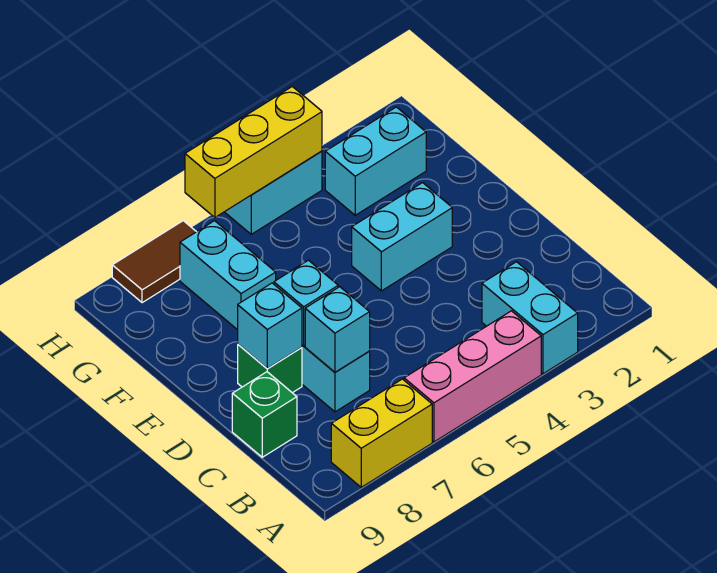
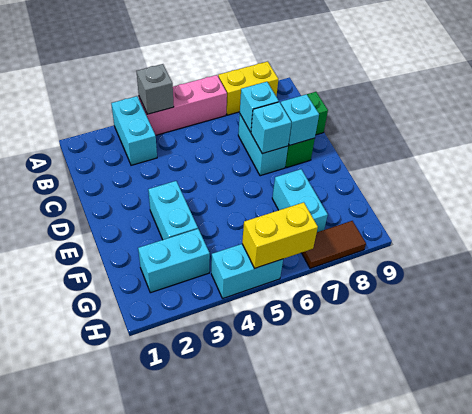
none -> grey brick A4 level 2
cyan brick E3:E4 level 1 -> cyan brick E3:F3 level 1
yellow brick H4:H6 level 2 -> yellow brick H5:H6 level 2

